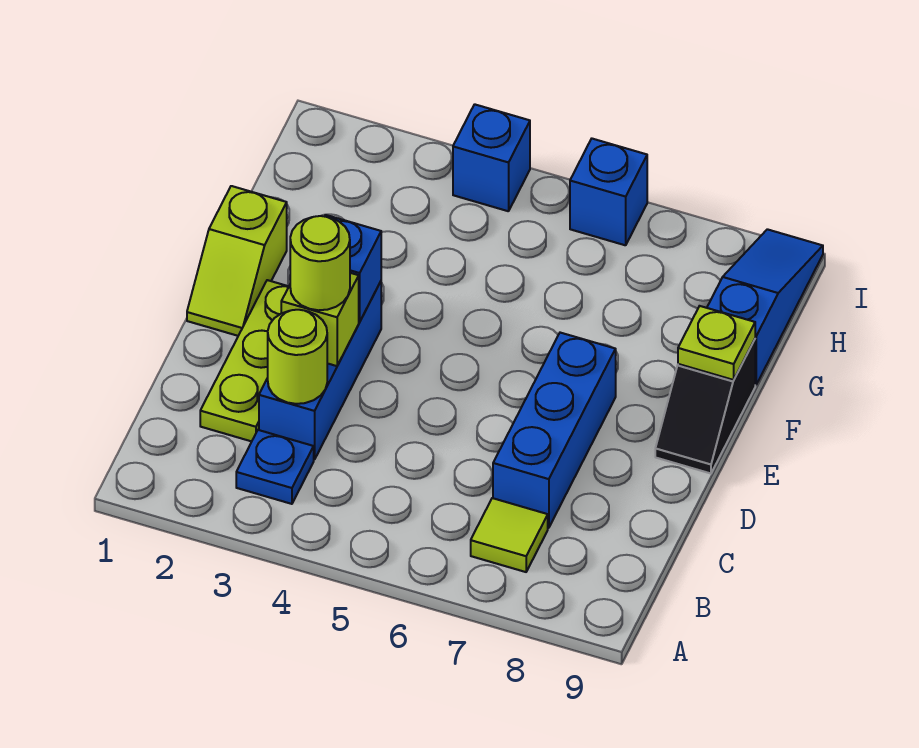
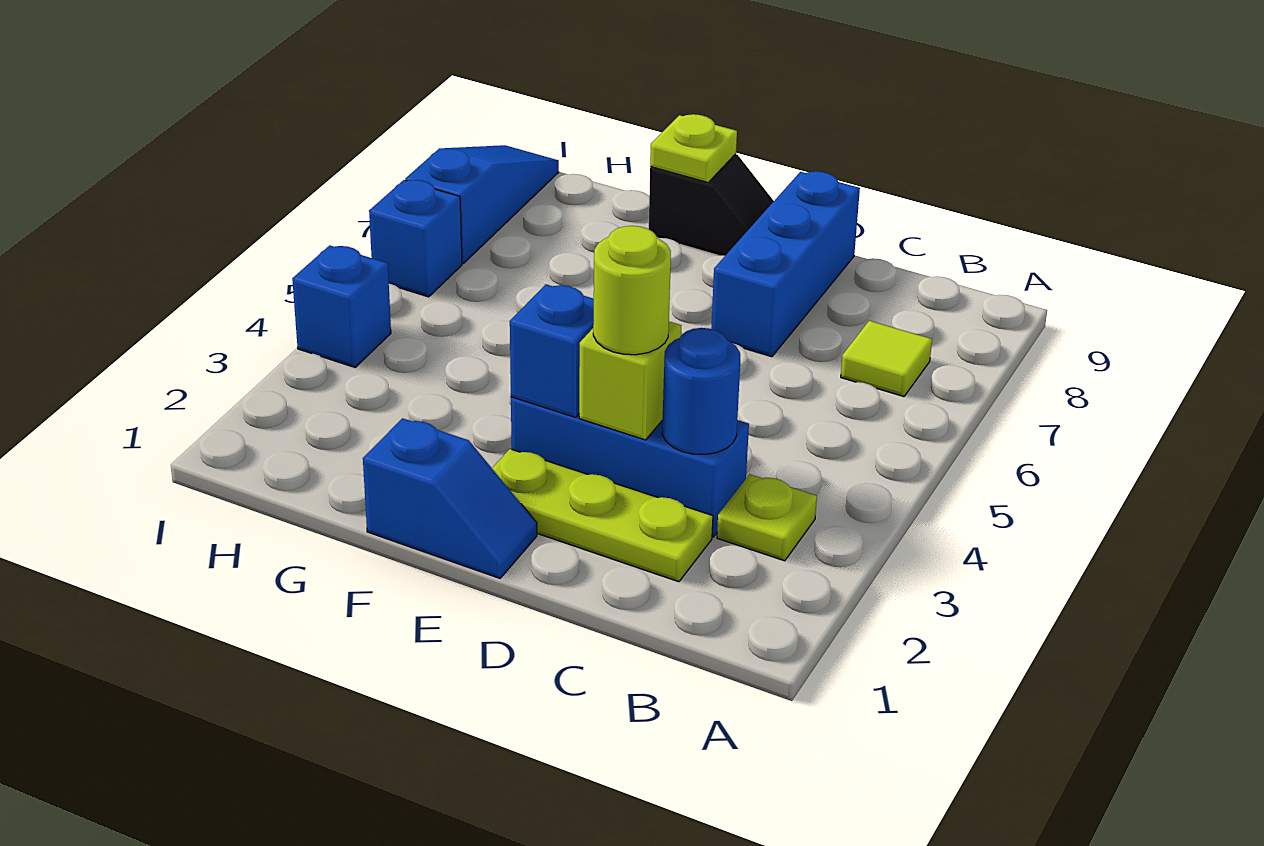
blue plate B3 level 1 -> lime plate B3 level 1
lime round brick C3 level 2 -> blue round brick C3 level 2
blue brick C7:E7 level 1 -> blue brick D7:D9 level 1
lime slope E1:F1 level 1 top F -> blue slope E1:F1 level 1 top F
blue slope G9:I9 level 1 top G -> blue slope I7:I9 level 1 top 7

